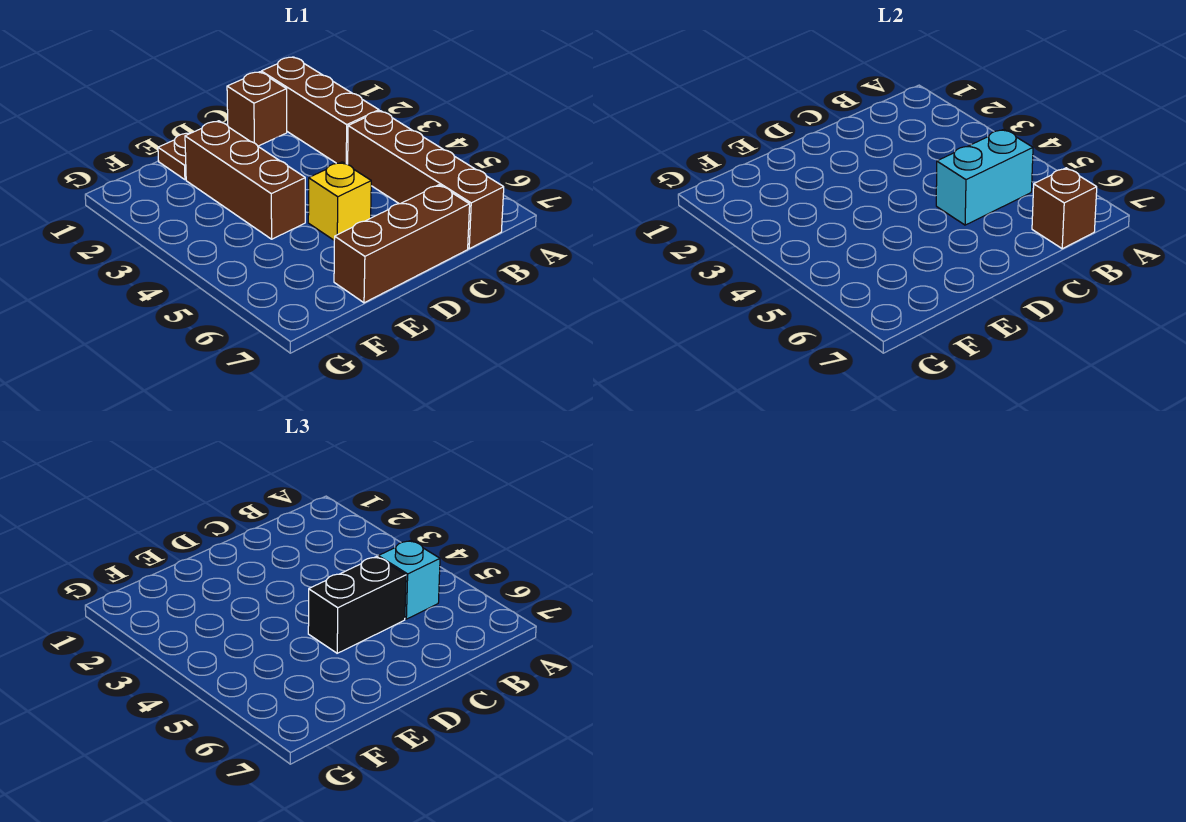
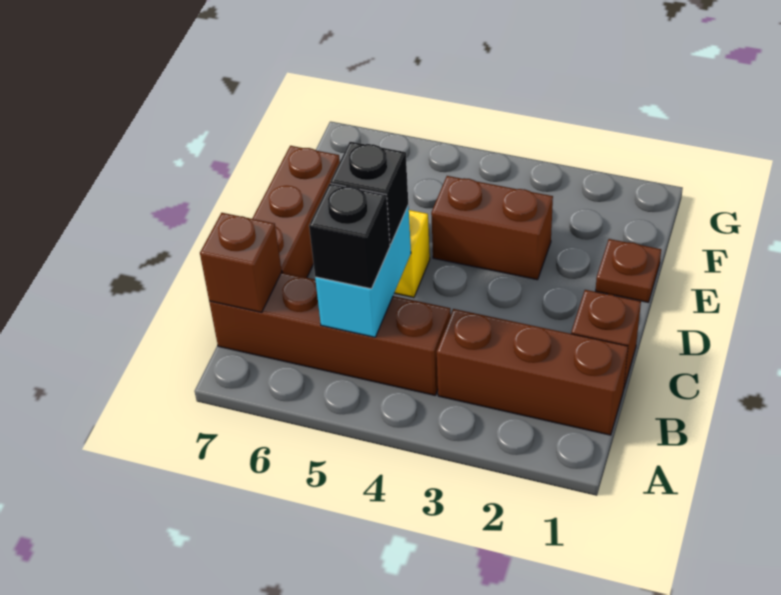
cyan brick B5 level 3 -> black brick B5 level 3
black brick C5:D5 level 3 -> black brick C5 level 3
brown brick E2:E4 level 1 -> brown brick E3:E4 level 1

